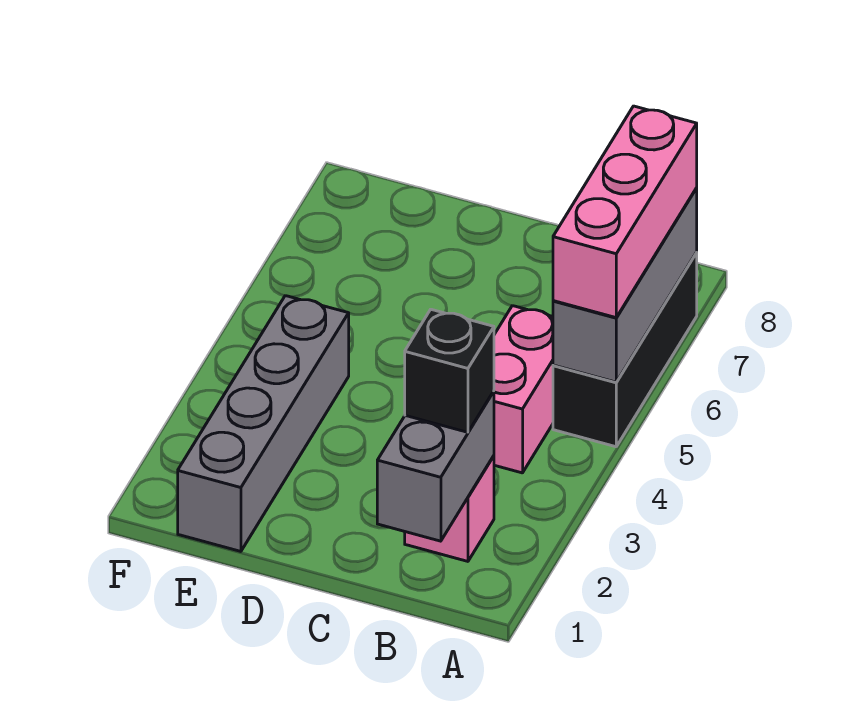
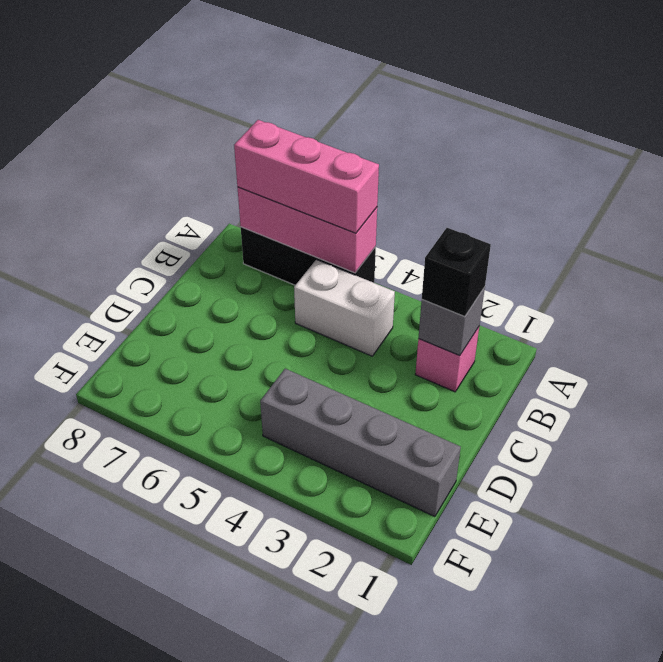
grey brick A5:A7 level 2 -> pink brick A5:A7 level 2
grey brick B1:B2 level 2 -> grey brick B2 level 2
pink brick B4:B5 level 1 -> white brick B4:B5 level 1

